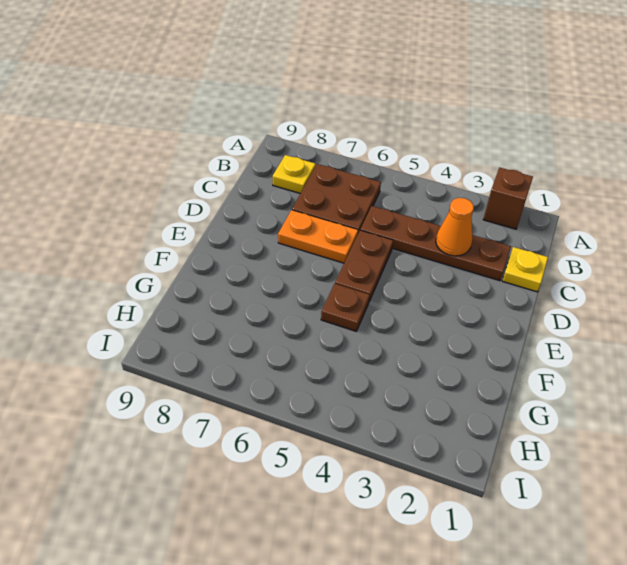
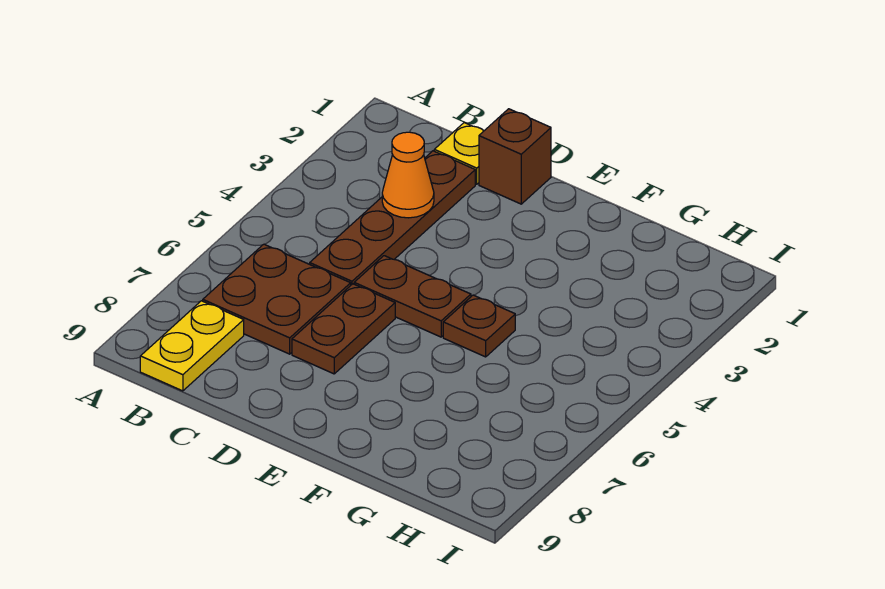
brown brick A2 level 1 -> brown brick D1 level 1
yellow plate B8 level 1 -> yellow plate B8:B9 level 1
orange plate D6:D7 level 1 -> brown plate D6:D7 level 1

